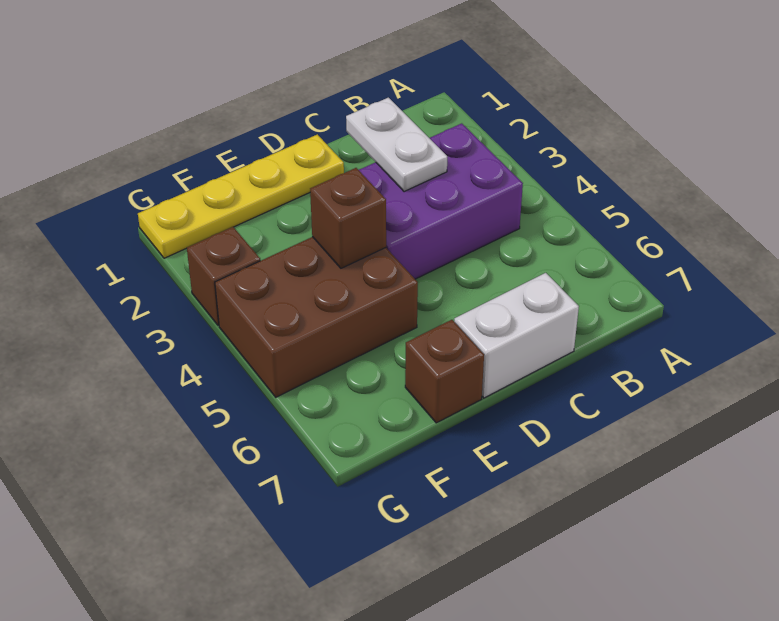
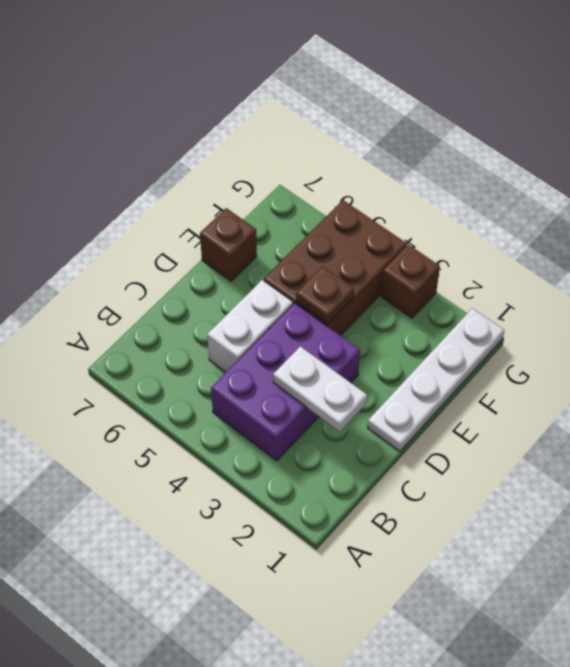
white brick C7:D7 level 1 -> white brick C5:D5 level 1
yellow plate D1:G1 level 1 -> white plate D1:G1 level 1
brown brick E4 level 2 -> brown plate E4 level 2

